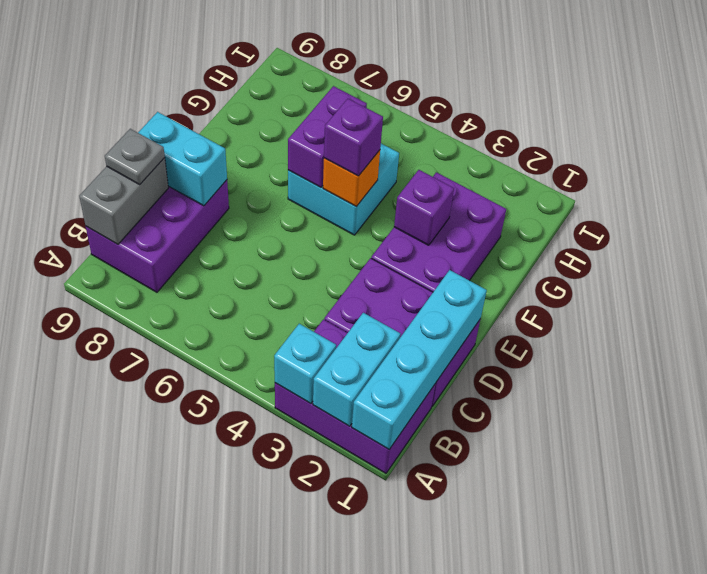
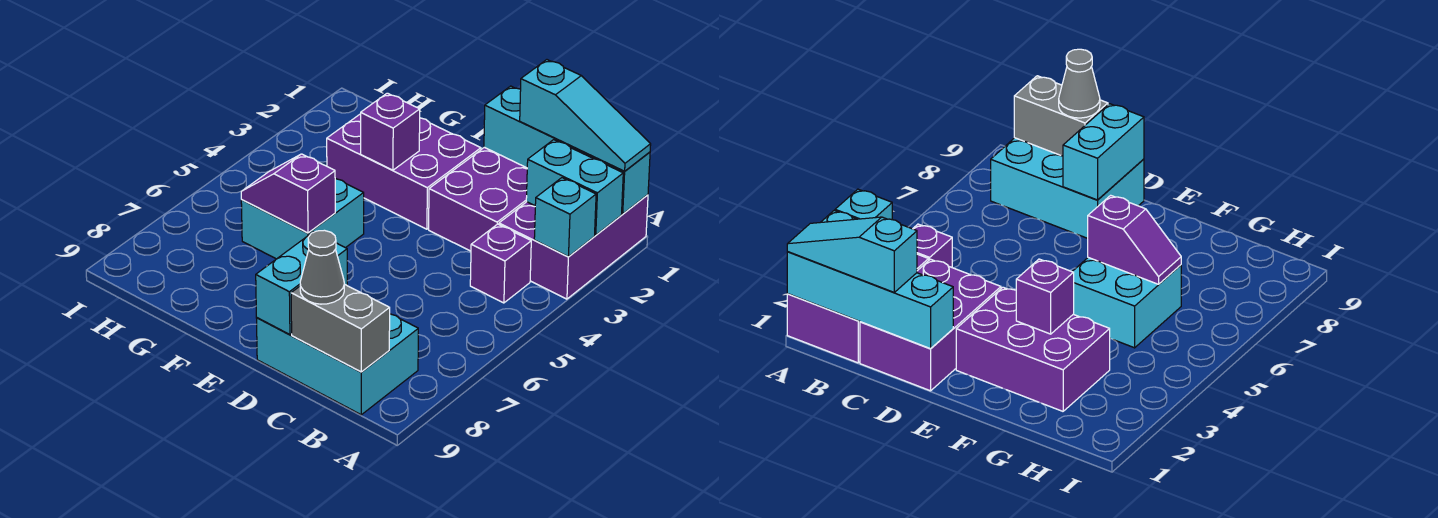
none -> cyan slope A1:C1 level 3 top C
purple brick B8:D9 level 1 -> cyan brick B8:D9 level 1
grey plate C9 level 3 -> grey cone C9 level 3
orange brick F5 level 2 -> none
purple brick F5 level 3 -> purple brick B4 level 1
purple brick F6:G6 level 2 -> purple slope F6:G6 level 2 top F

